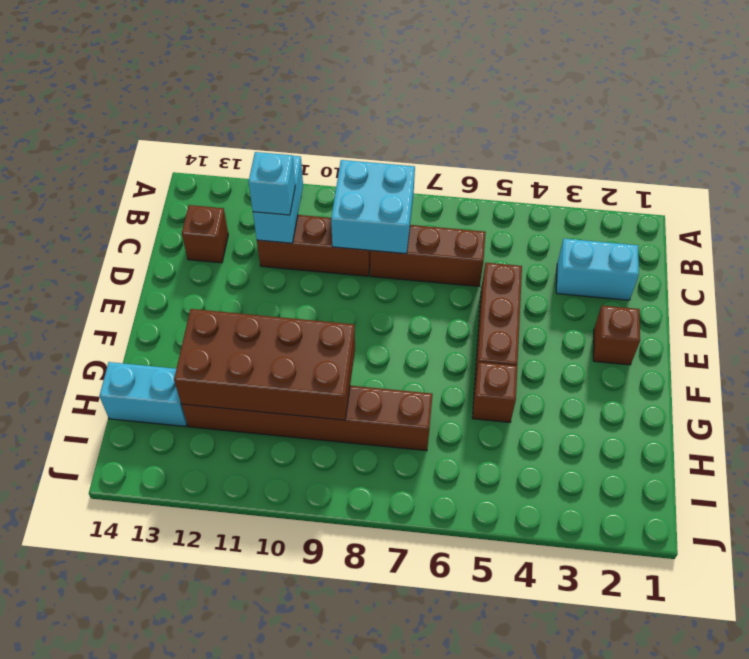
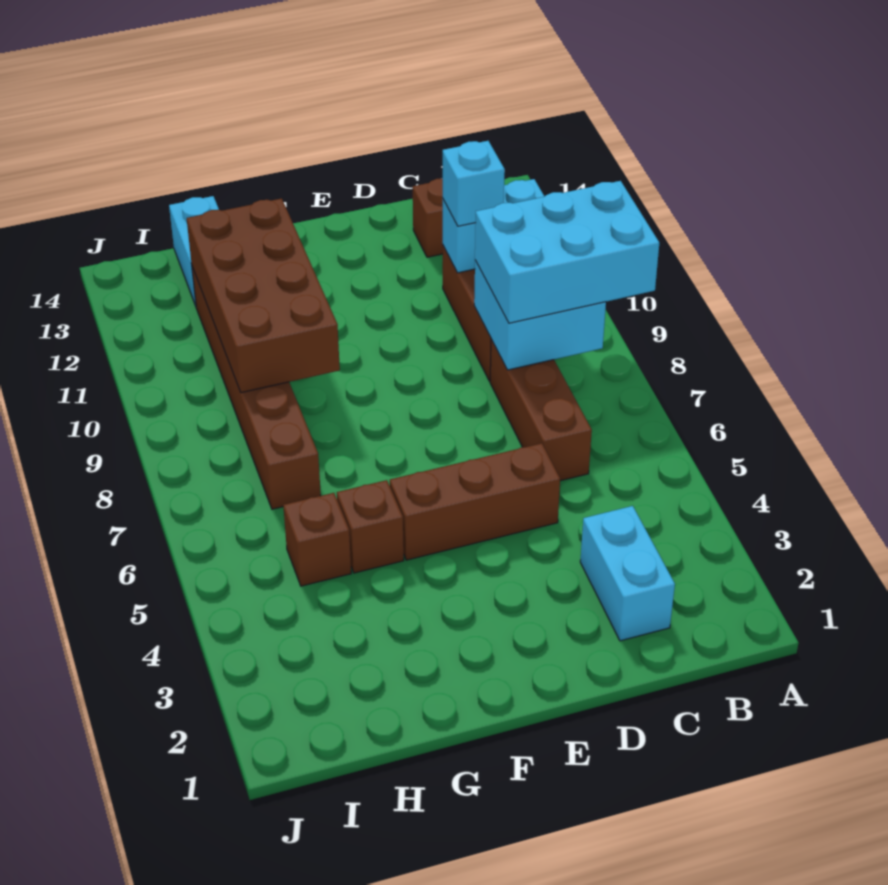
none -> cyan brick A8:C9 level 3
brown brick E2 level 1 -> brown brick H5 level 1

